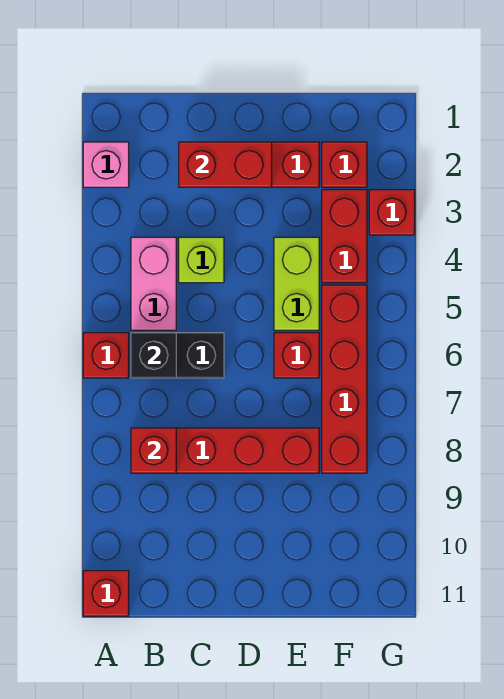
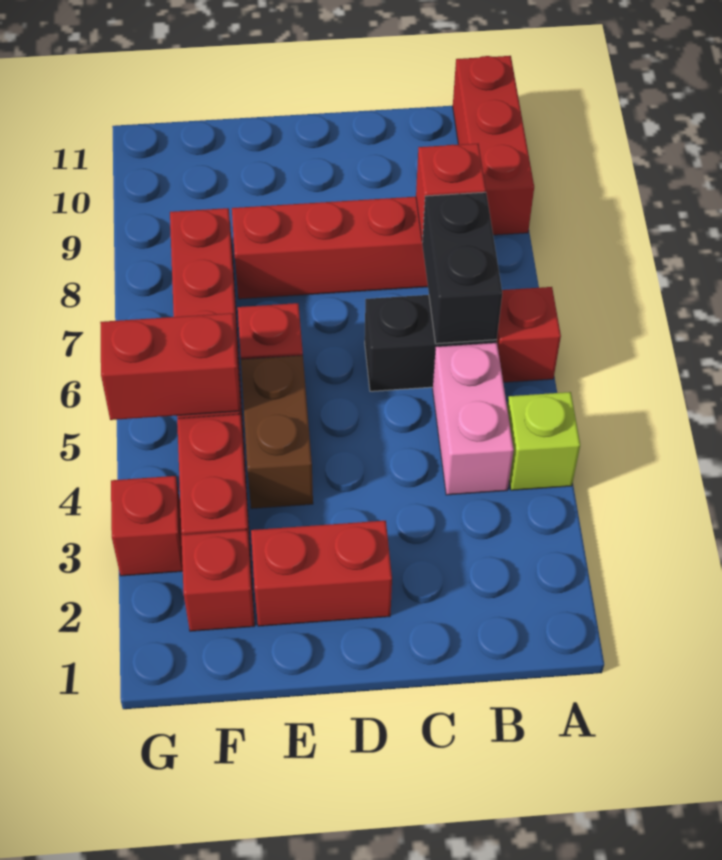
pink brick A2 level 1 -> none
red brick A11 level 1 -> red brick A9:A11 level 1
black brick B6 level 2 -> black brick B6:B7 level 2
red brick C2:D2 level 2 -> red brick F5:G5 level 2
lime brick C4 level 1 -> lime brick A4 level 1
lime brick E4:E5 level 1 -> brown brick E4:E5 level 1

